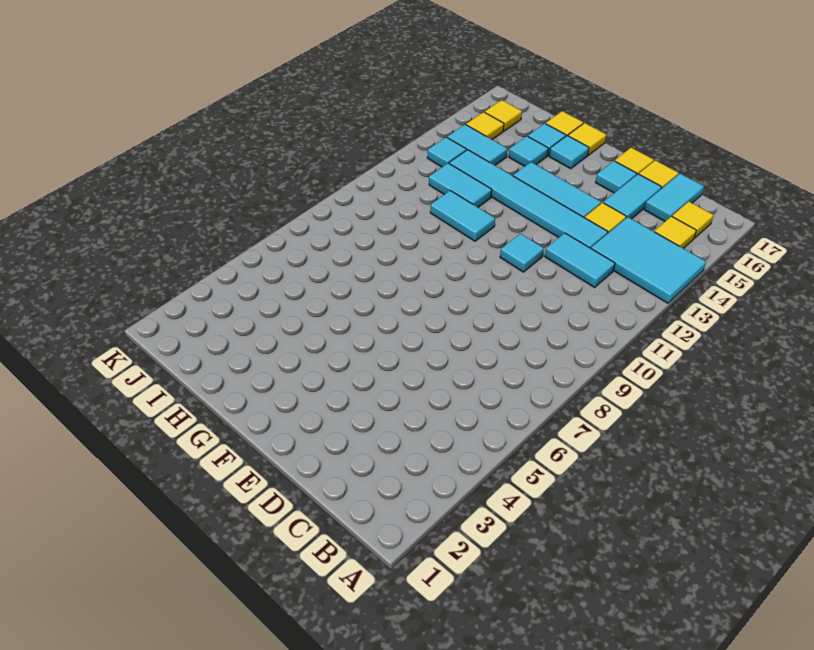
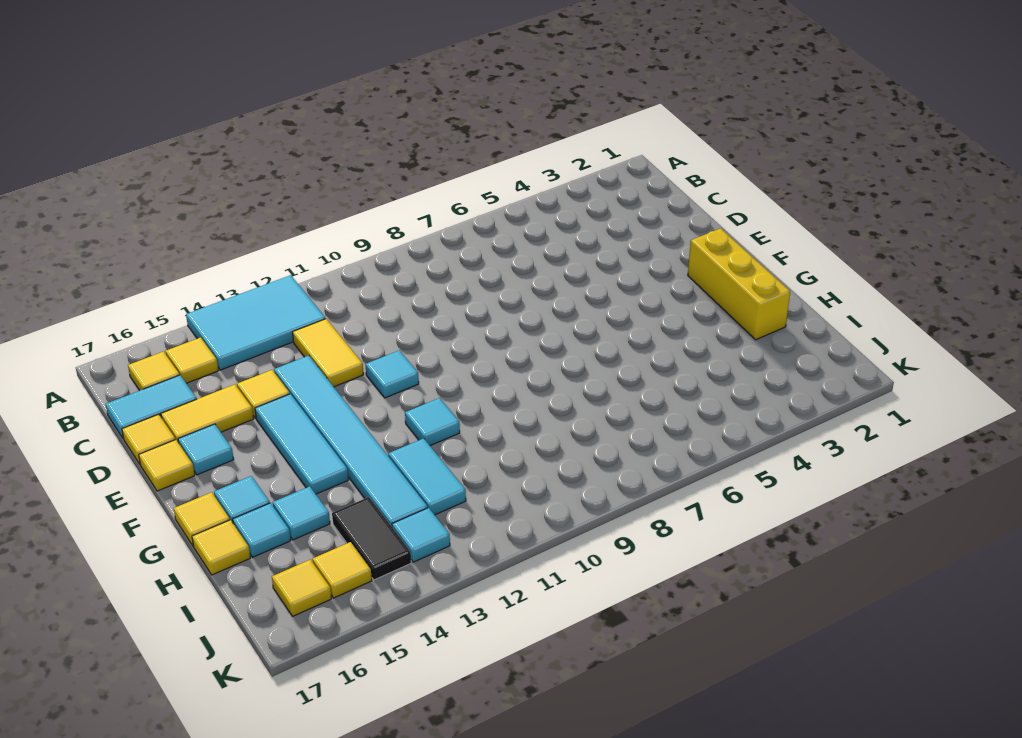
cyan tile A13:C14 level 1 -> cyan tile A12:B14 level 1
cyan tile C12:D12 level 1 -> yellow tile C12:D12 level 1
cyan tile D15:D16 level 1 -> yellow tile D15:D16 level 1
none -> yellow brick F2:H2 level 1
cyan tile G11:H11 level 1 -> cyan tile G11 level 1
cyan tile I14:J14 level 1 -> black tile I14:J14 level 1

